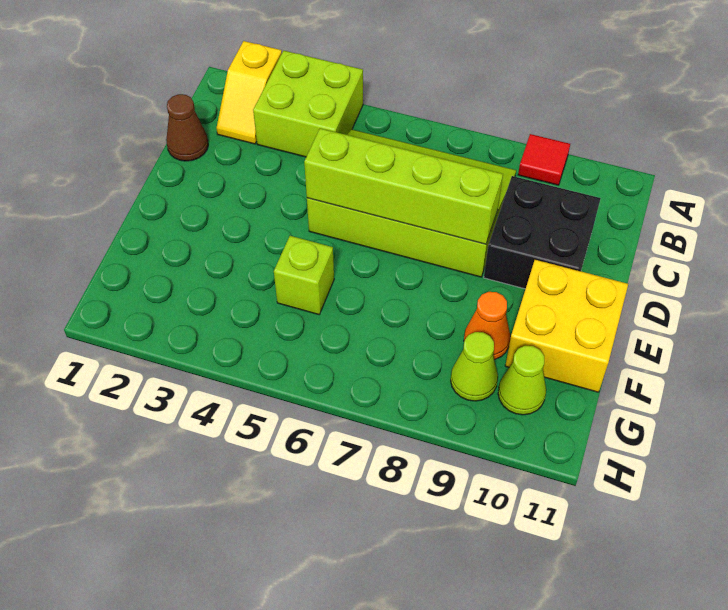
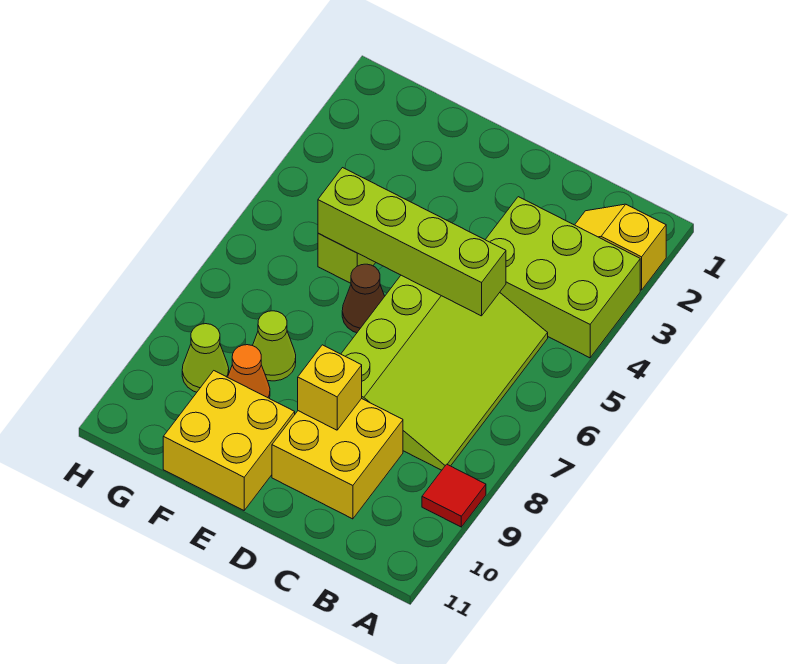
lime brick A3:B4 level 1 -> lime brick A3:C4 level 1
brown cone C1 level 1 -> brown cone E6 level 1
black brick C9:D10 level 1 -> yellow brick C9:D10 level 1
lime brick D5:D8 level 2 -> lime brick C5:F5 level 2
none -> yellow brick D9 level 2
lime cone G10 level 1 -> lime cone F8 level 1

